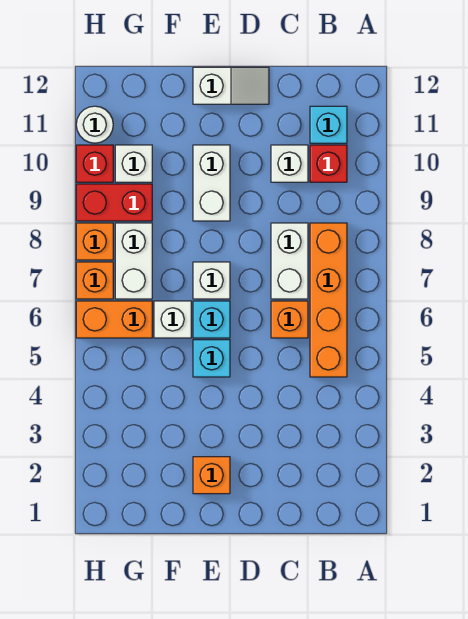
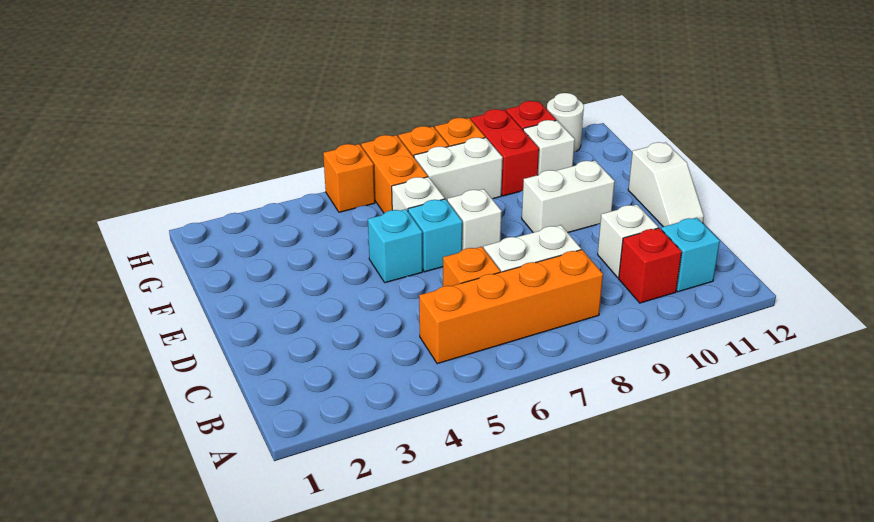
orange brick E2 level 1 -> orange brick H5 level 1

